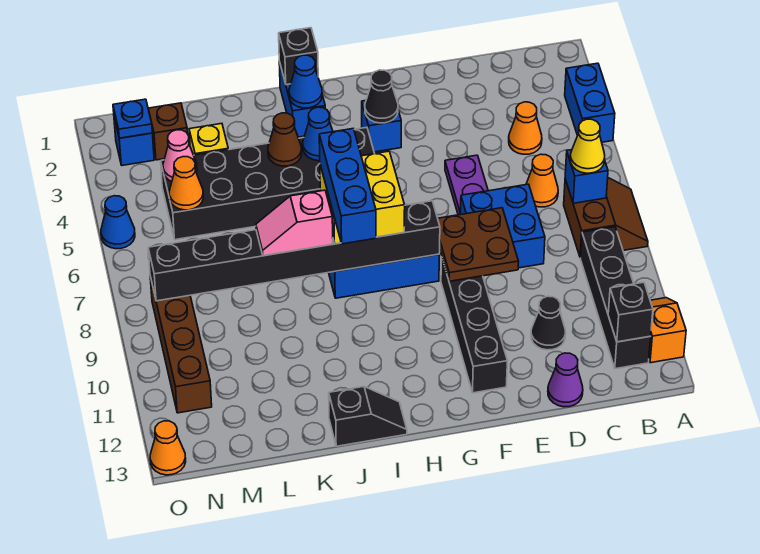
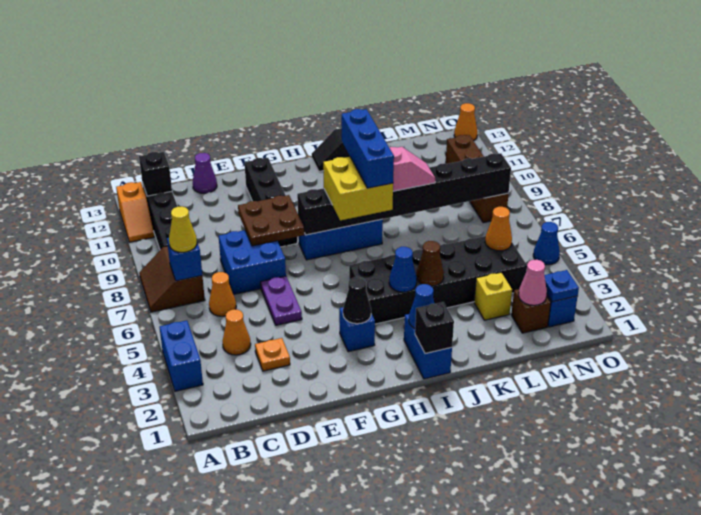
none -> orange plate D3 level 1
black cone D11 level 1 -> none
pink cone M4 level 2 -> pink cone M2 level 2

